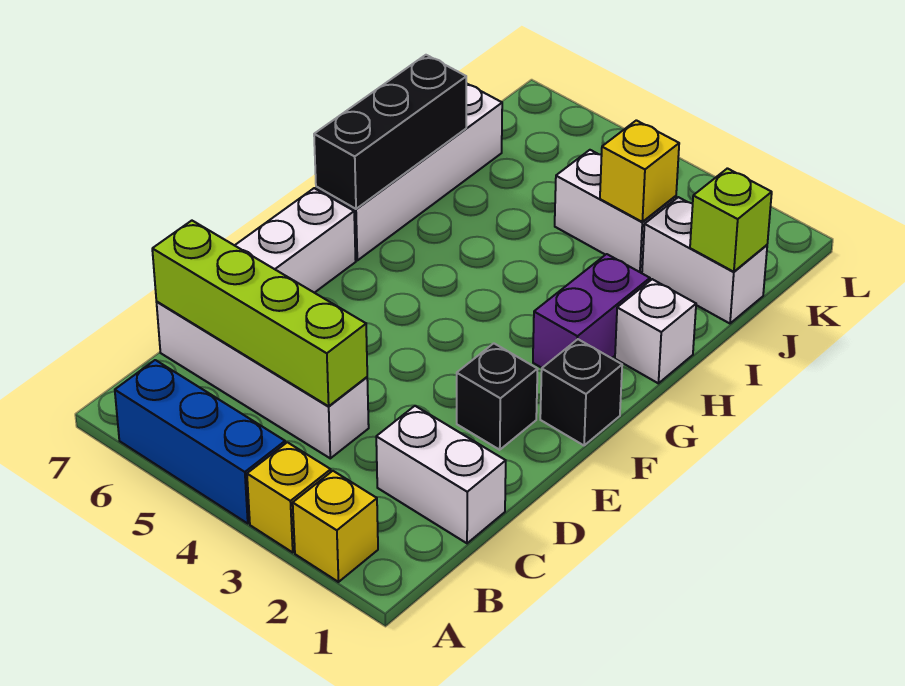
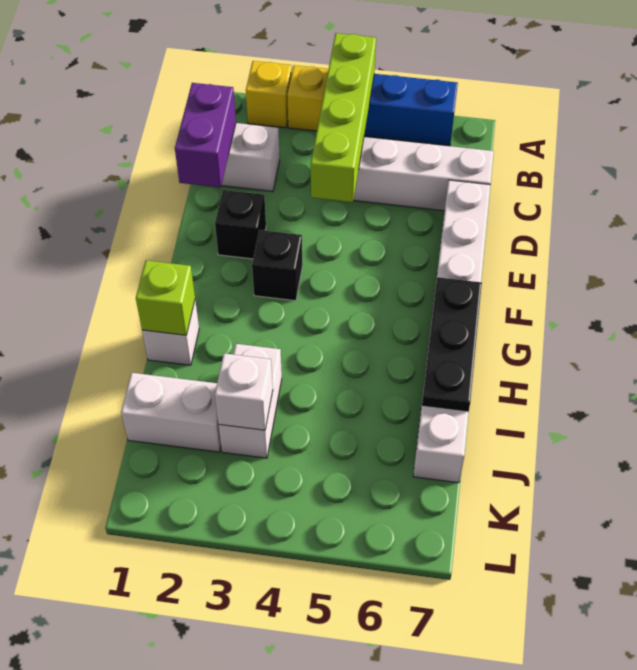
lime brick C4:C7 level 2 -> lime brick A4:D4 level 2
black brick F1 level 1 -> black brick F3 level 1
purple brick G2:H2 level 1 -> purple brick C1:D1 level 2
black brick G7:I7 level 2 -> black plate G7:I7 level 2
lime brick J1 level 2 -> lime brick H1 level 2
white brick J3:J4 level 1 -> white brick I3:J3 level 1
yellow brick J3 level 2 -> white brick J3 level 2

